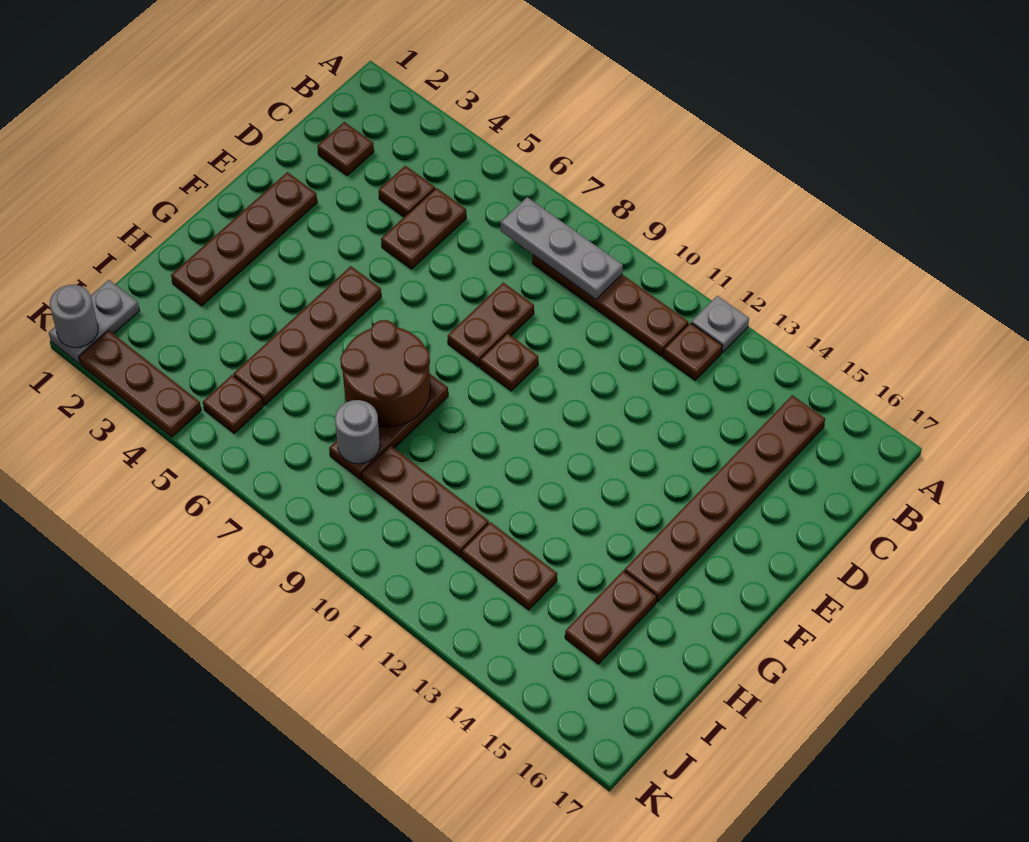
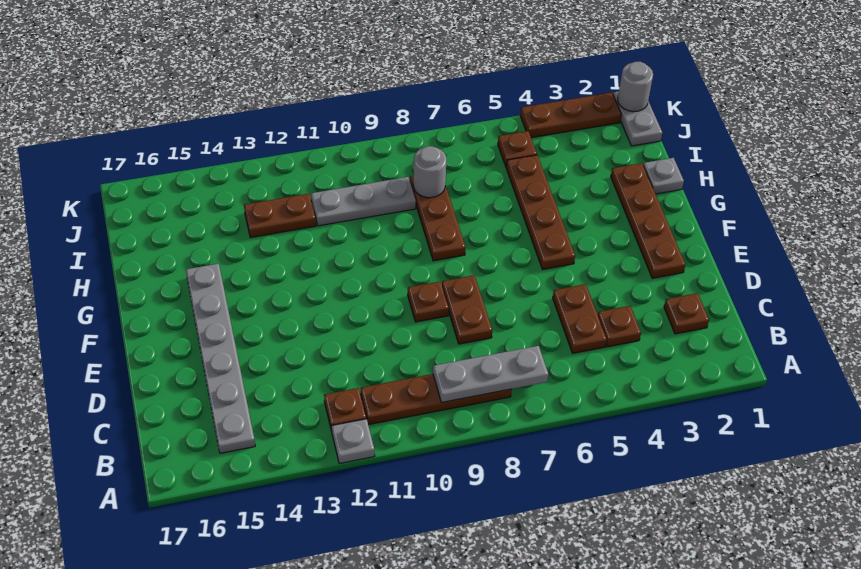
brown plate B15:G15 level 1 -> grey plate B15:G15 level 1
brown round brick G7:H8 level 2 -> none
none -> grey plate H1 level 1
brown plate H15:I15 level 1 -> none
brown plate I9:I11 level 1 -> grey plate I9:I11 level 1

